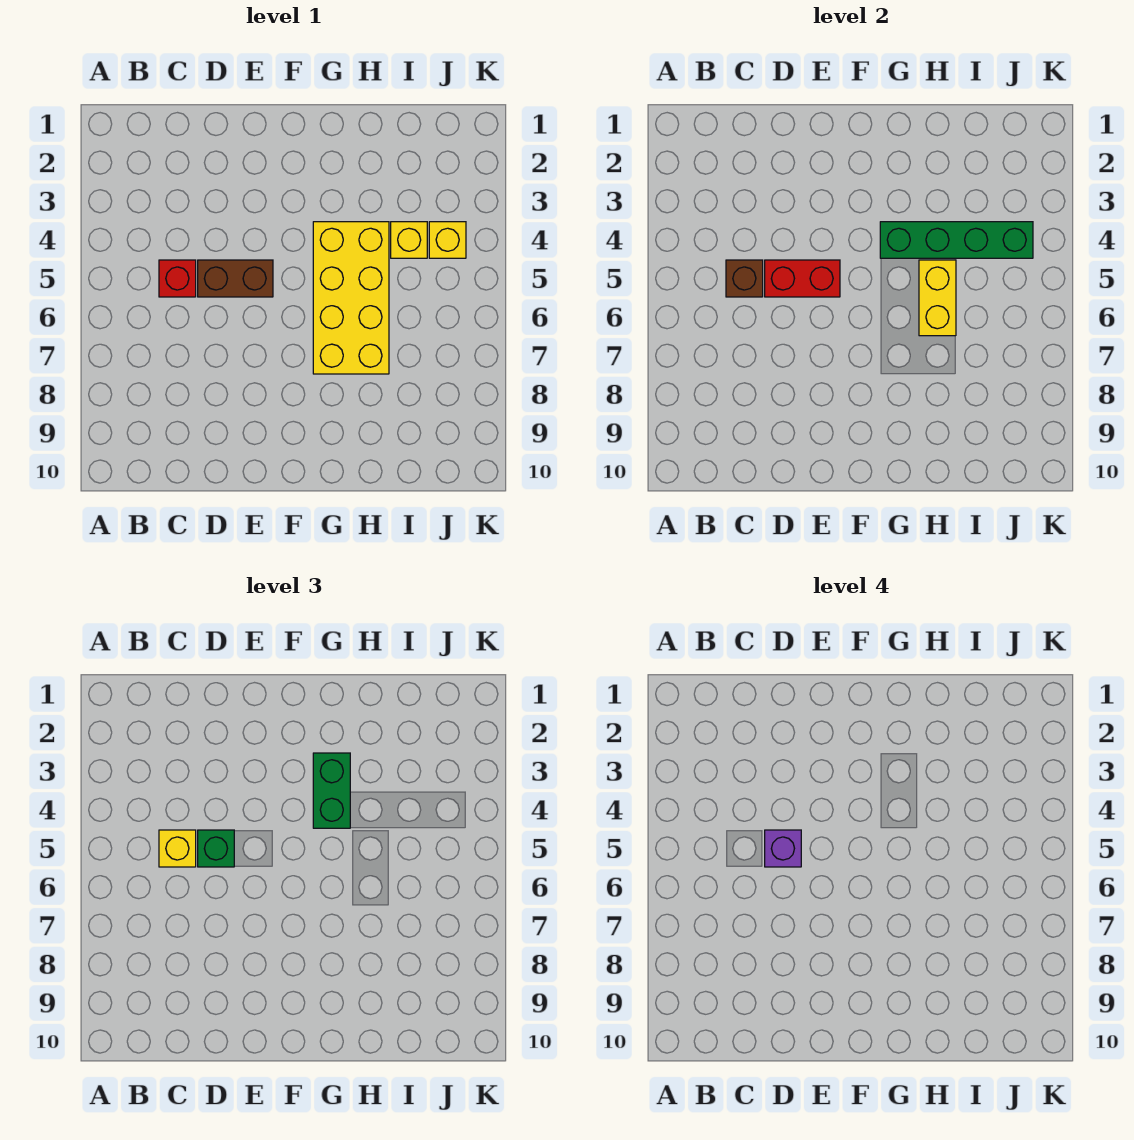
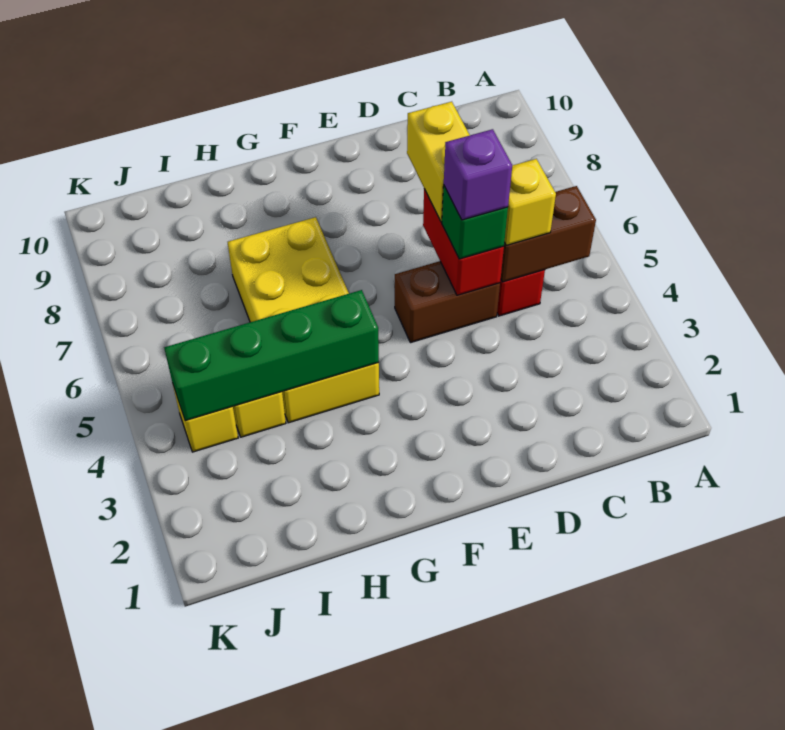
brown brick C5 level 2 -> brown brick B5:C5 level 2
red brick D5:E5 level 2 -> red brick D5:D6 level 2
green brick G3:G4 level 3 -> none
yellow brick H5:H6 level 2 -> yellow brick D6:D7 level 3

